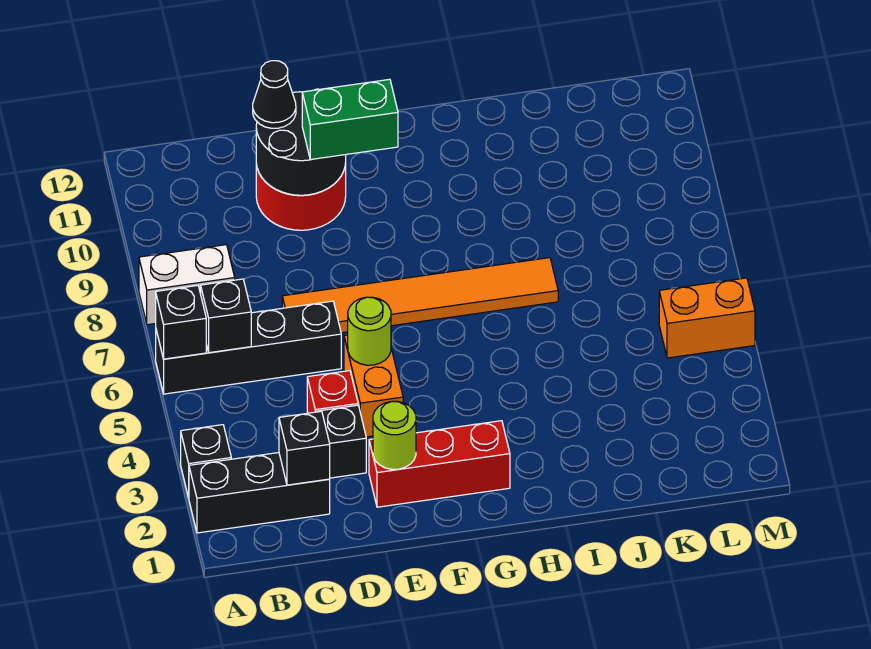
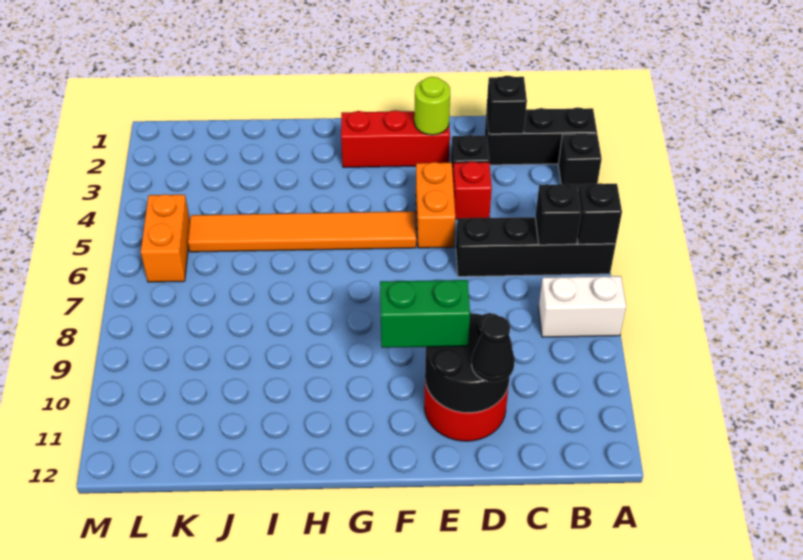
orange tile D7:I7 level 1 -> orange tile F5:K5 level 1
lime round brick E5 level 2 -> none
orange brick L5:M5 level 1 -> orange brick L5:L6 level 1

